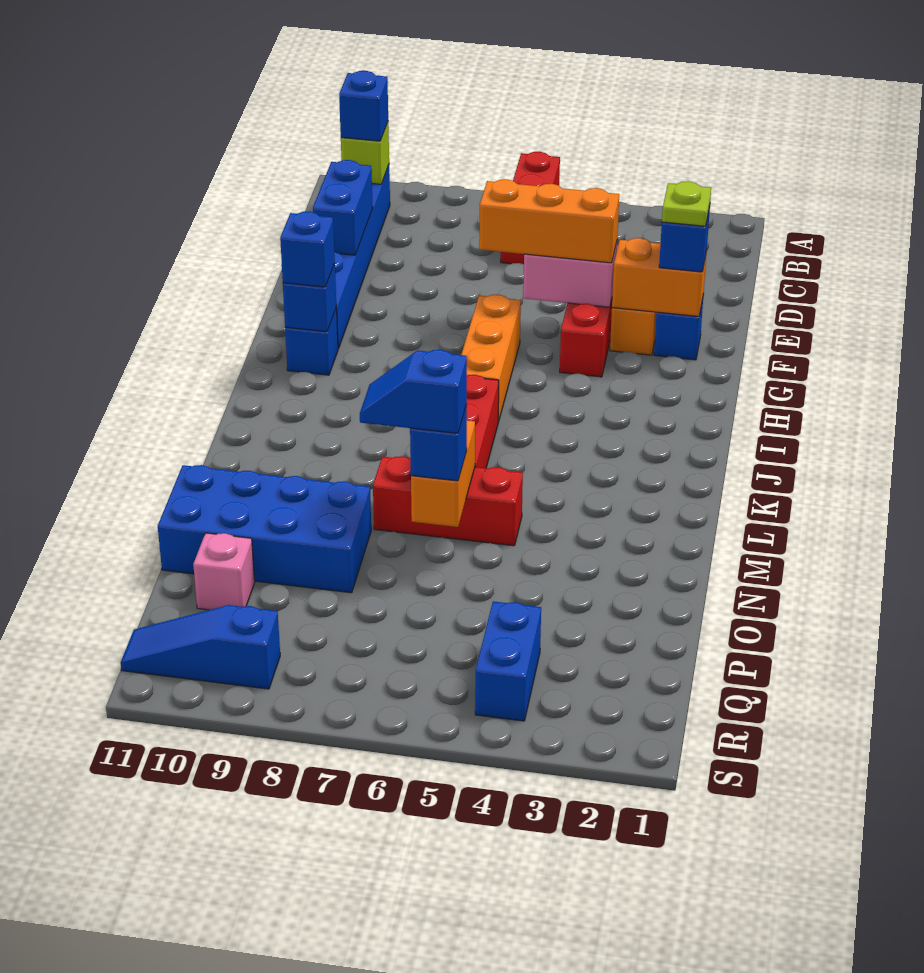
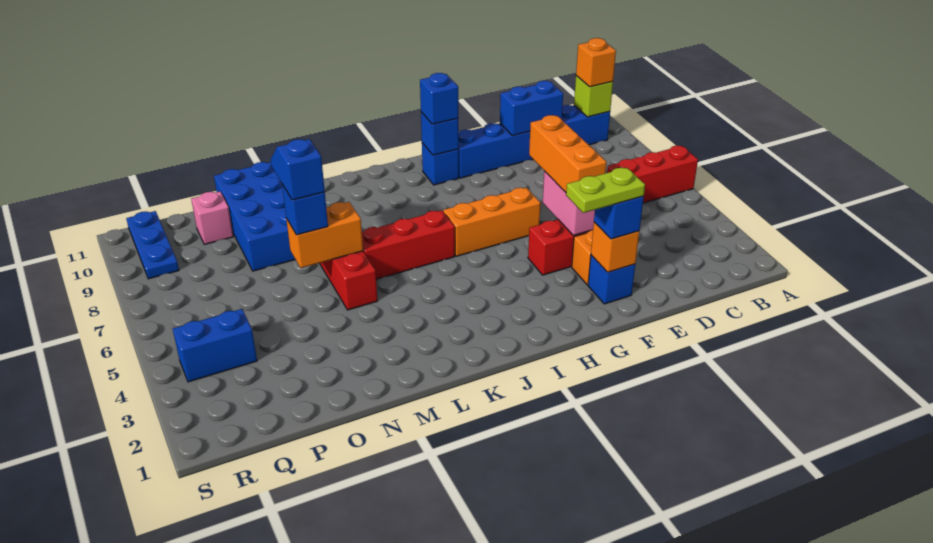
blue brick B10 level 3 -> orange brick B10 level 3
orange brick F2:F3 level 2 -> orange brick F2 level 2
lime plate F2 level 4 -> lime plate F2:G2 level 4
blue slope R9:R11 level 1 top 9 -> blue plate R9:R11 level 1

